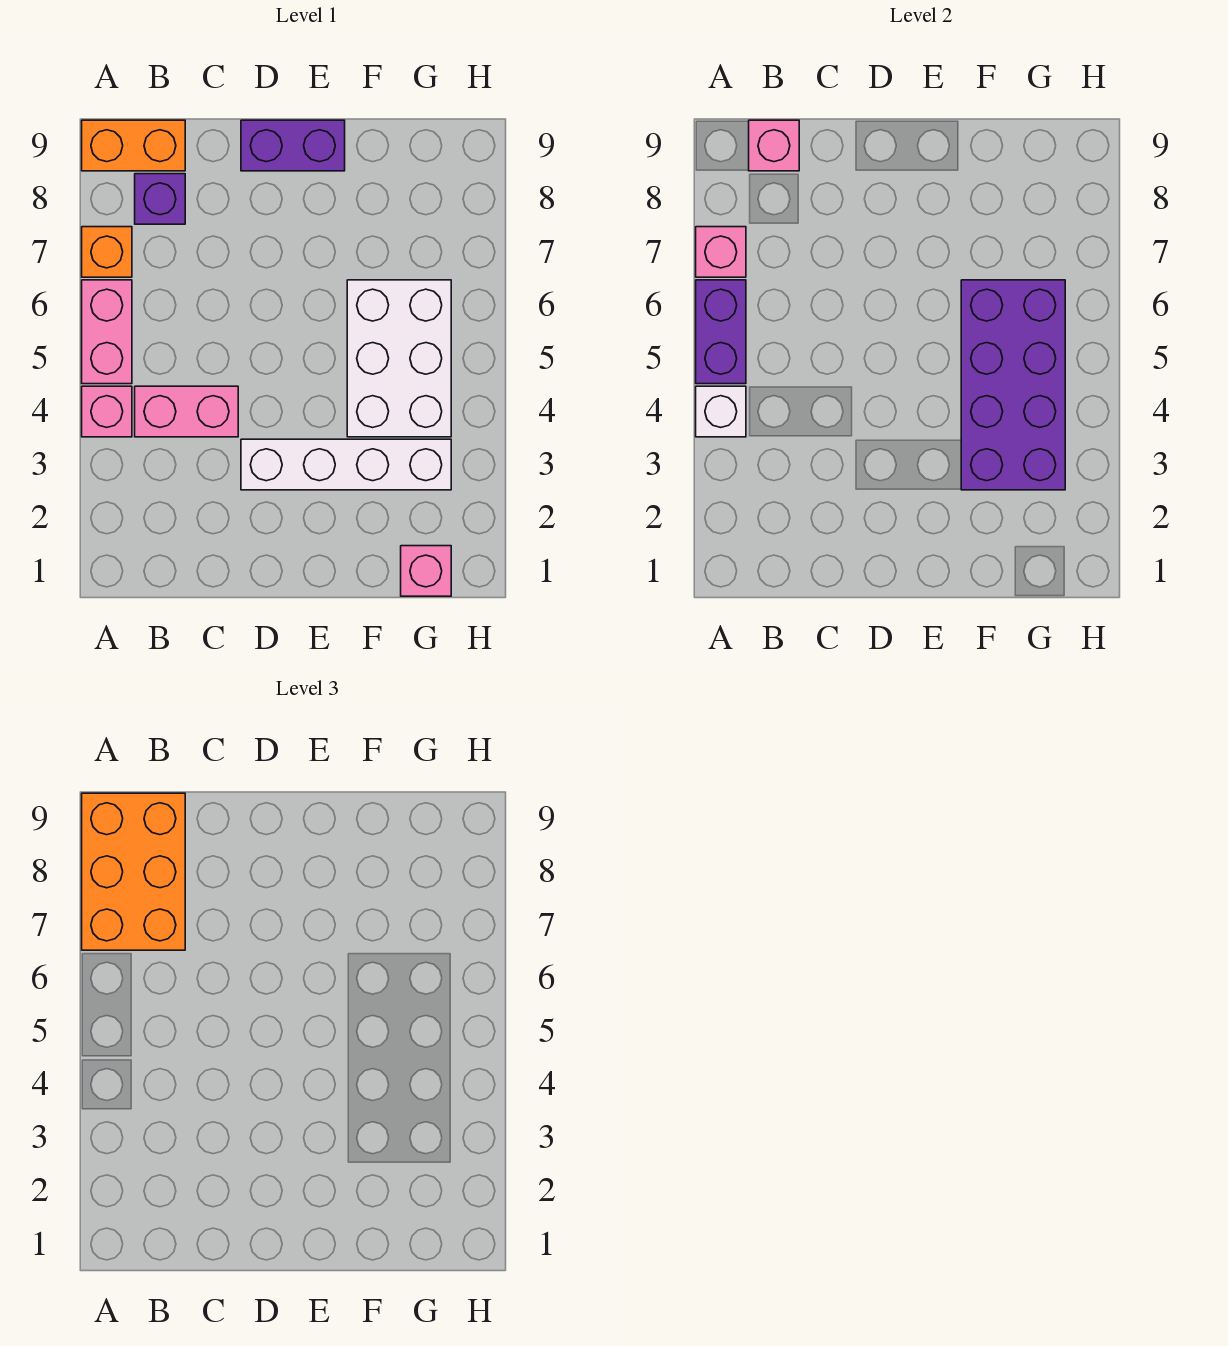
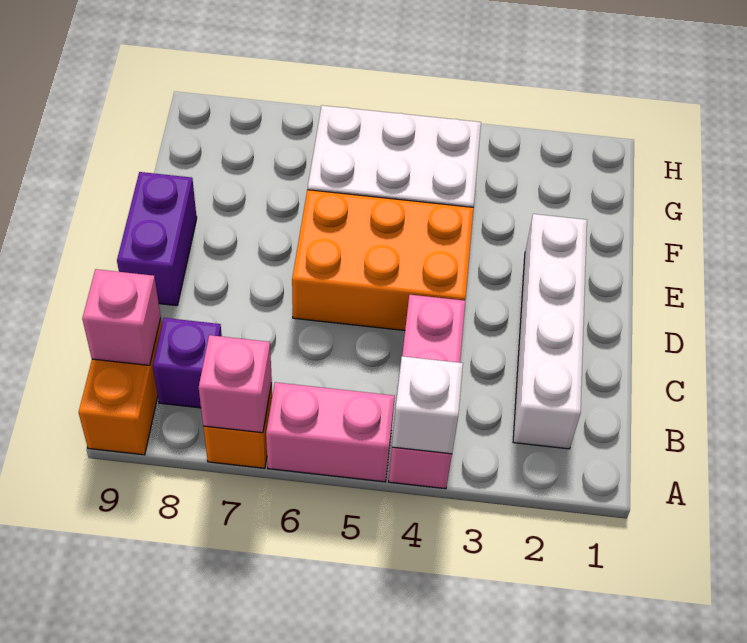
purple brick A5:A6 level 2 -> none
orange brick A7:B9 level 3 -> orange brick D4:E6 level 1
white brick D3:G3 level 1 -> white brick B2:E2 level 1
purple brick F3:G6 level 2 -> none
pink brick G1 level 1 -> none

